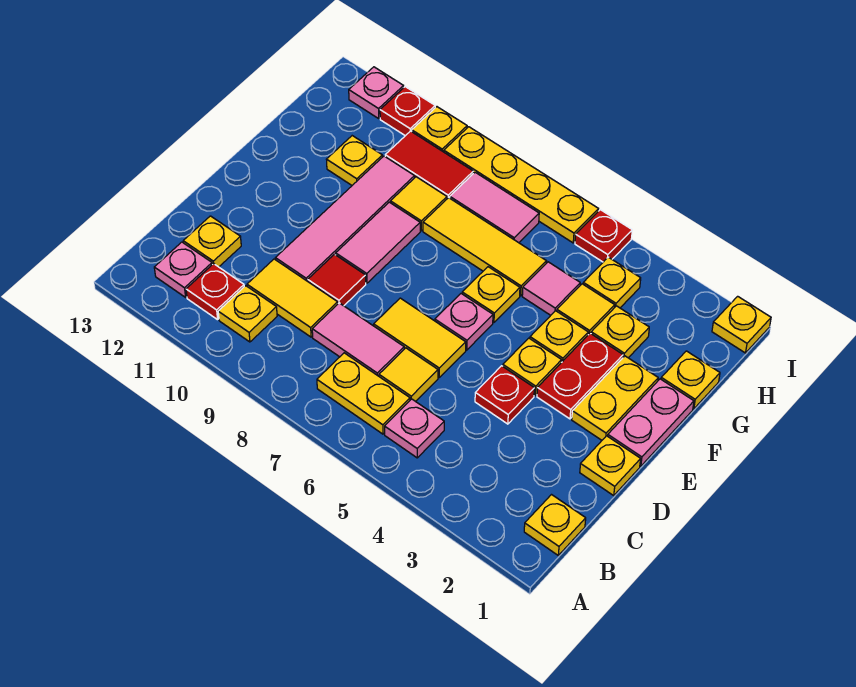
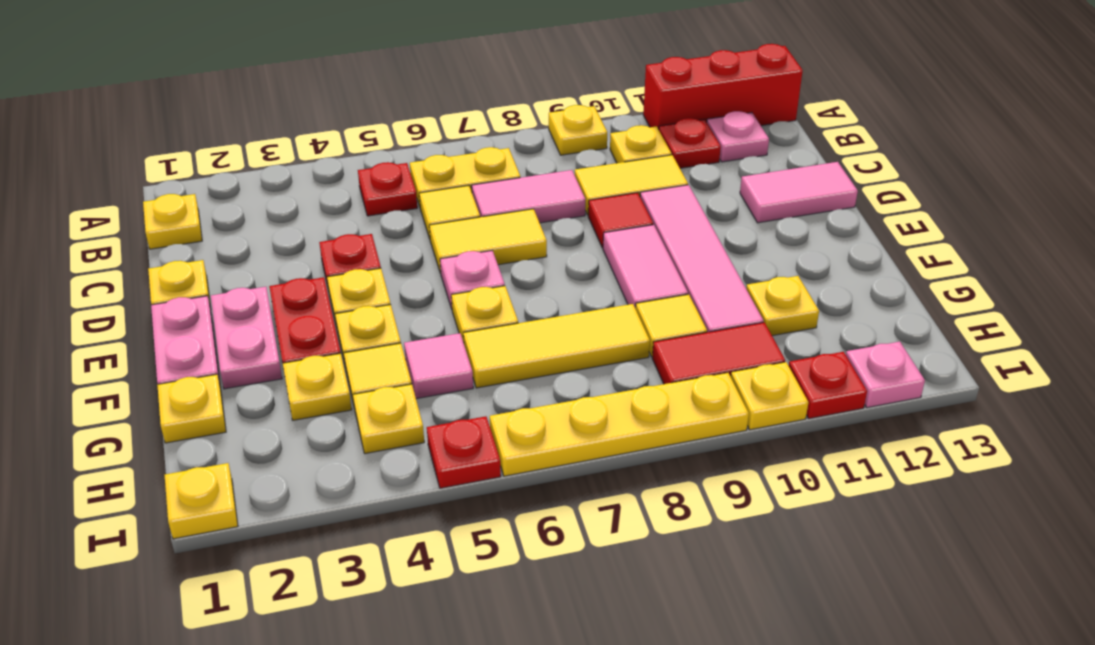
none -> red brick A11:A13 level 1
pink plate B5 level 1 -> red plate B5 level 1
yellow plate C12 level 1 -> yellow plate A9 level 1
yellow plate E2:F2 level 1 -> pink plate E2:F2 level 1
pink tile H7:H8 level 1 -> pink tile D12:D13 level 1

